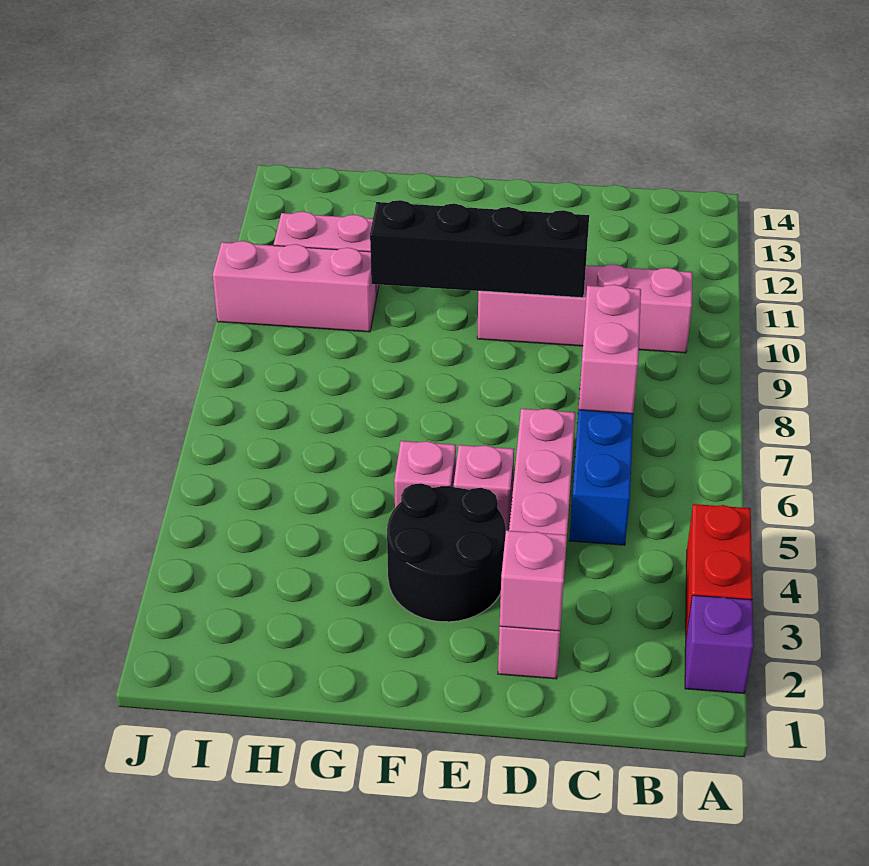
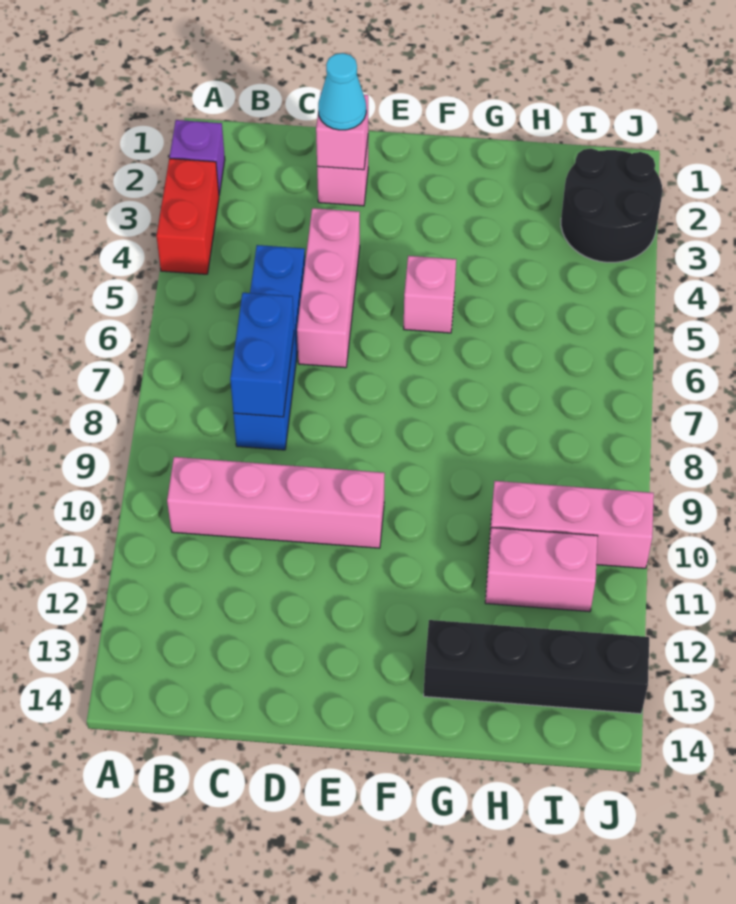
pink brick C7:C8 level 2 -> blue brick C7:C8 level 2
none -> cyan cone D2 level 3
black brick D10:G10 level 2 -> black brick G13:J13 level 1
black round brick E3:F4 level 1 -> black round brick I2:J3 level 1
pink brick E5 level 1 -> none

